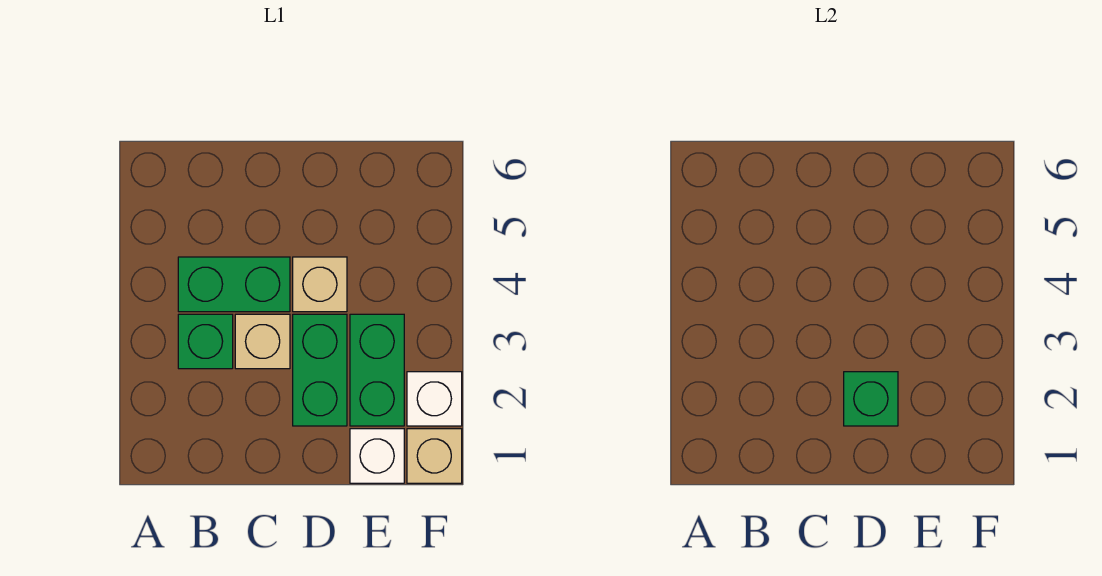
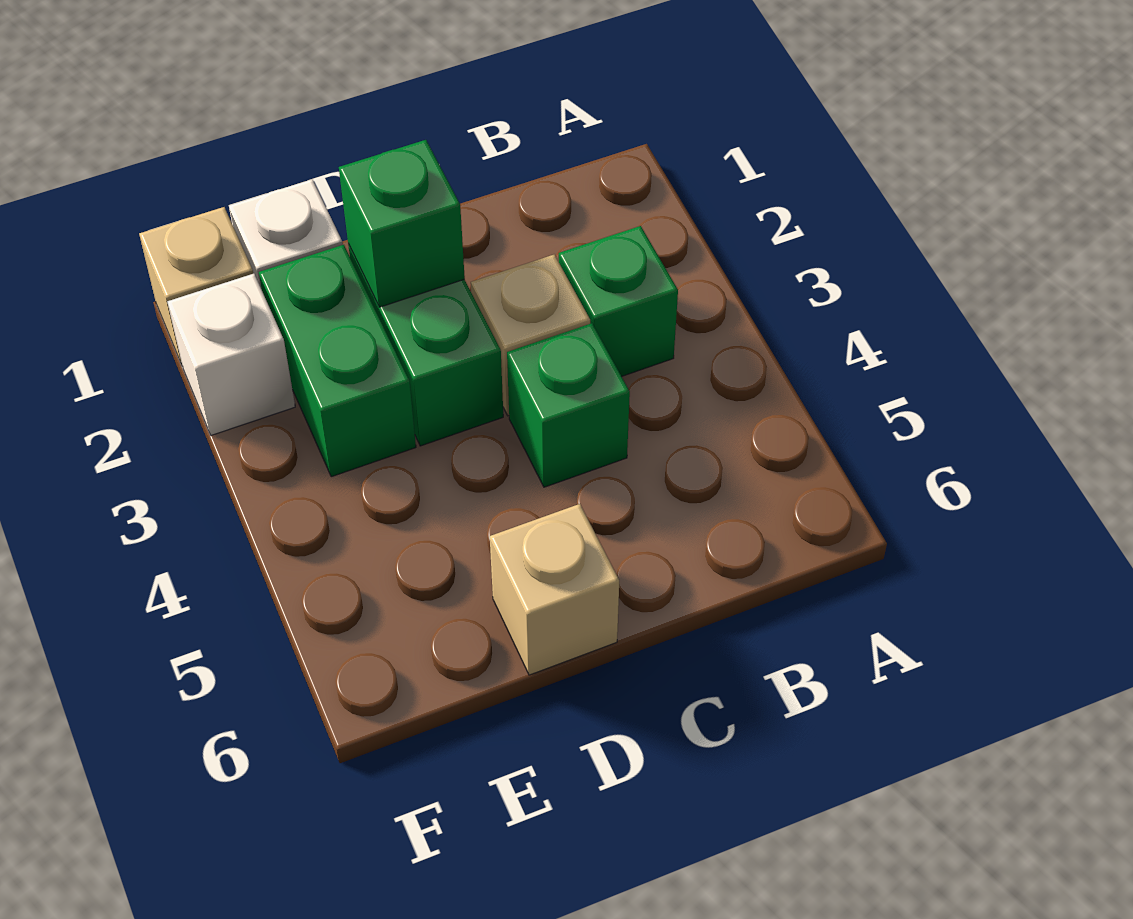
green brick B4:C4 level 1 -> green brick C4 level 1
tan brick D4 level 1 -> tan brick D6 level 1

